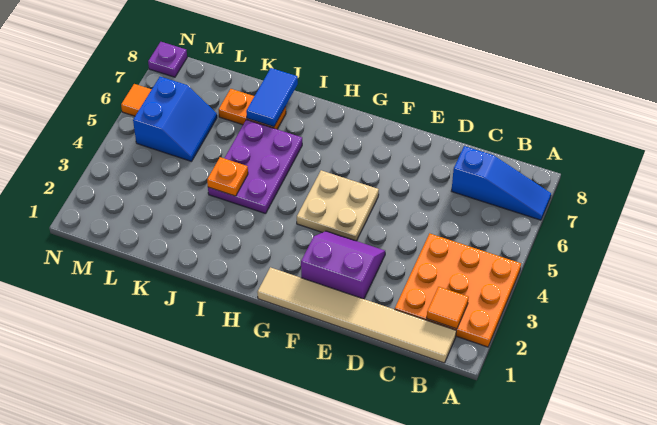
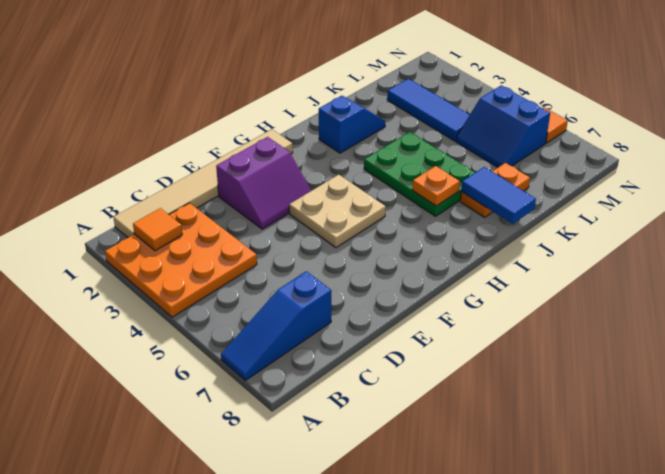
none -> blue slope I2:J2 level 1 top I
purple plate I4:J6 level 1 -> green plate I4:J6 level 1
orange plate J4 level 2 -> orange plate I6 level 2
none -> blue tile L2:L4 level 1
purple plate N8 level 1 -> none

